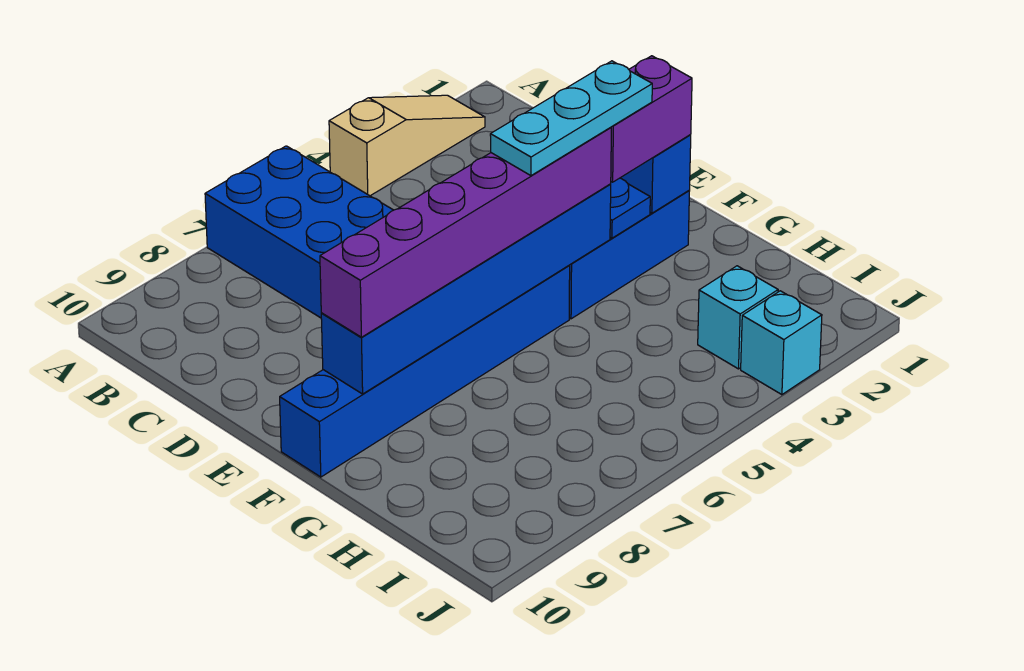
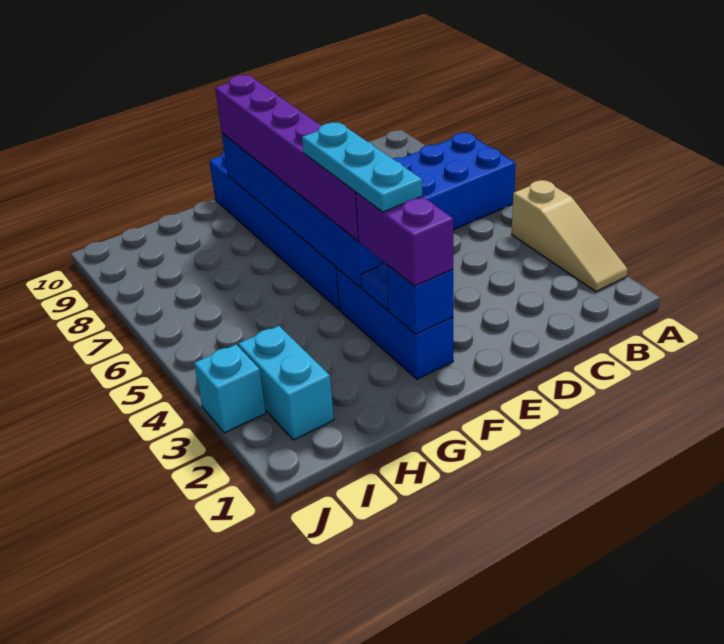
cyan brick I3 level 1 -> cyan brick I2:I3 level 1

